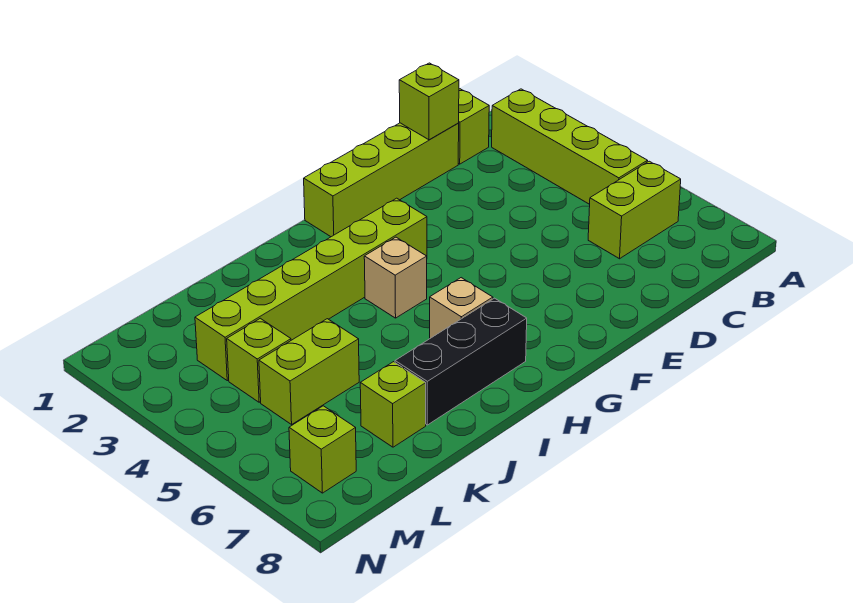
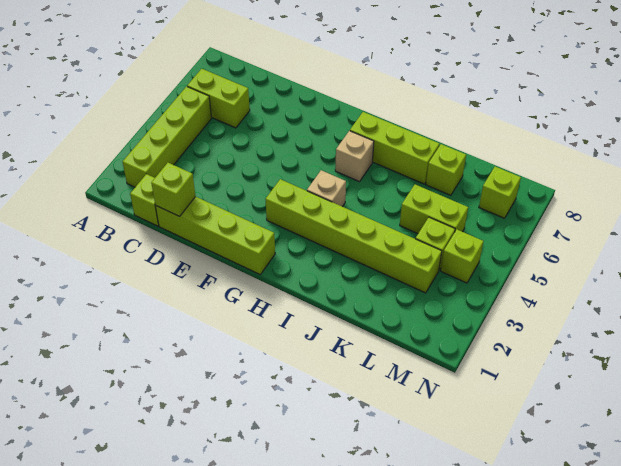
black brick H7:J7 level 1 -> lime brick H7:J7 level 1
none -> lime brick M4 level 1

